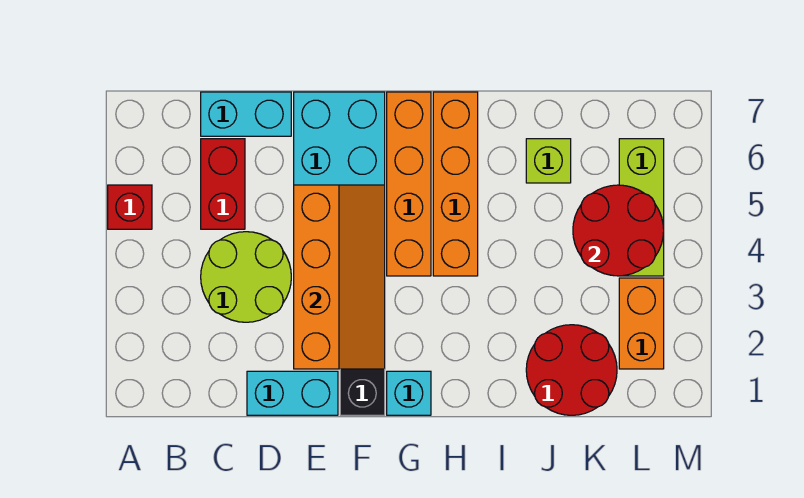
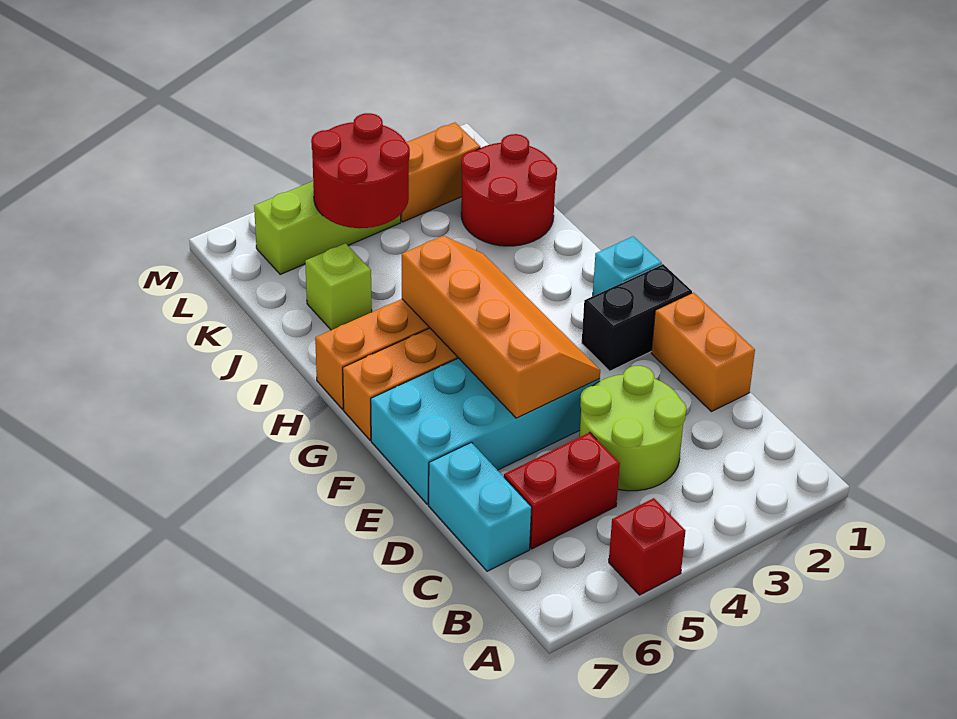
cyan brick D1:E1 level 1 -> orange brick D1:E1 level 1
orange slope E2:F5 level 2 top E -> orange slope E4:H5 level 2 top 5

